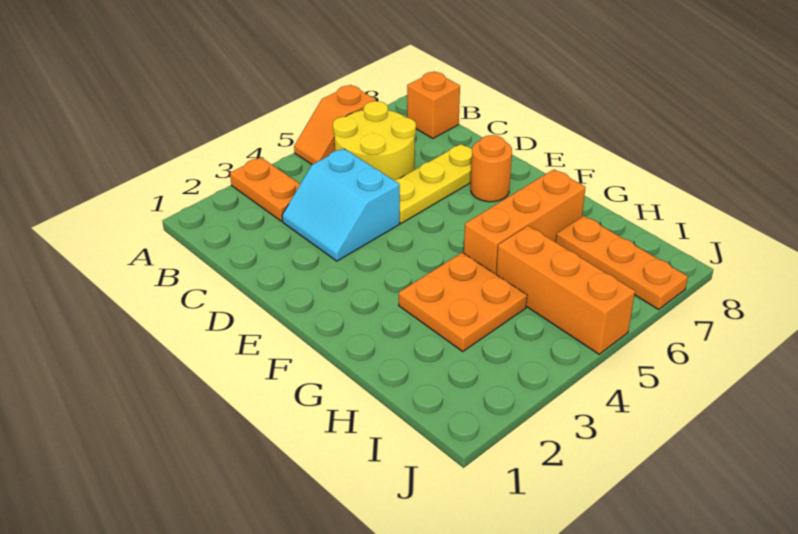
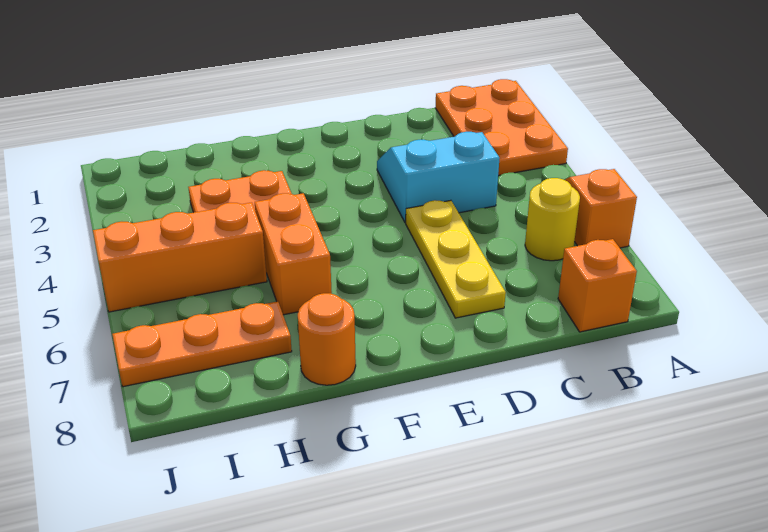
orange plate A3:B3 level 1 -> orange plate A1:B3 level 1
yellow round brick B5:C6 level 1 -> yellow round brick B6 level 1
orange round brick E7 level 1 -> orange round brick G8 level 1
orange brick G5:G7 level 1 -> orange brick G5:G6 level 1

